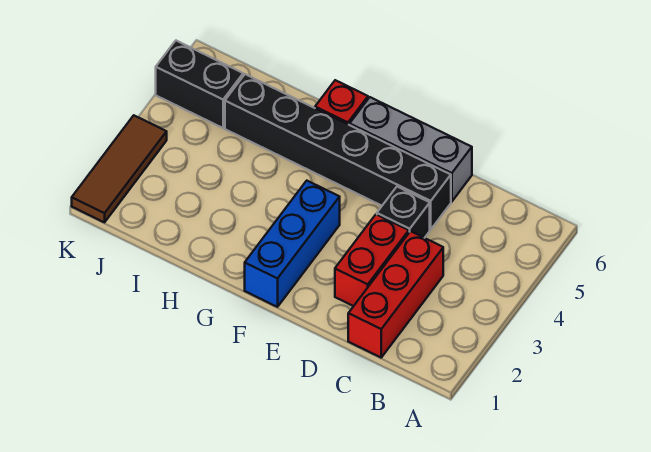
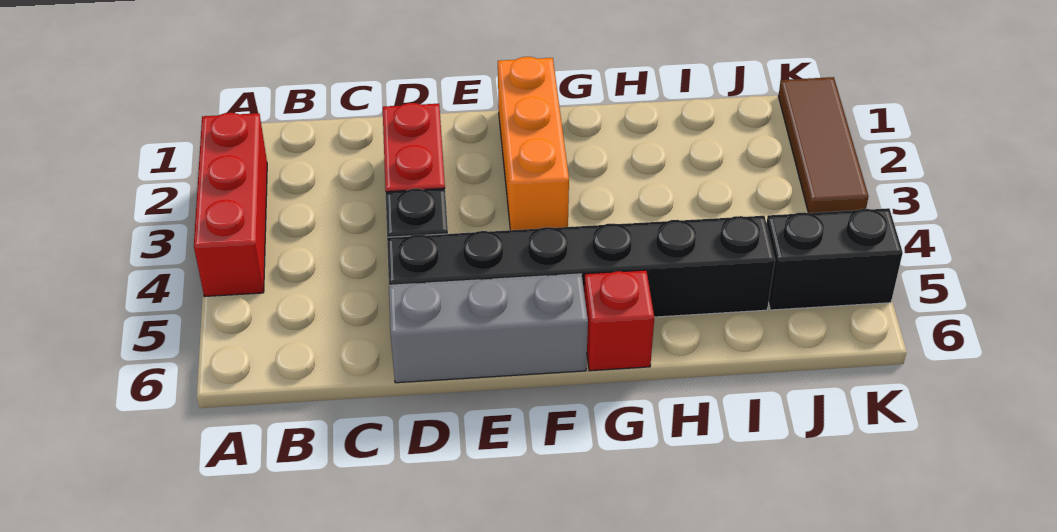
red brick C1:C3 level 1 -> red brick A2:A4 level 1
blue brick F1:F3 level 1 -> orange brick F1:F3 level 1

